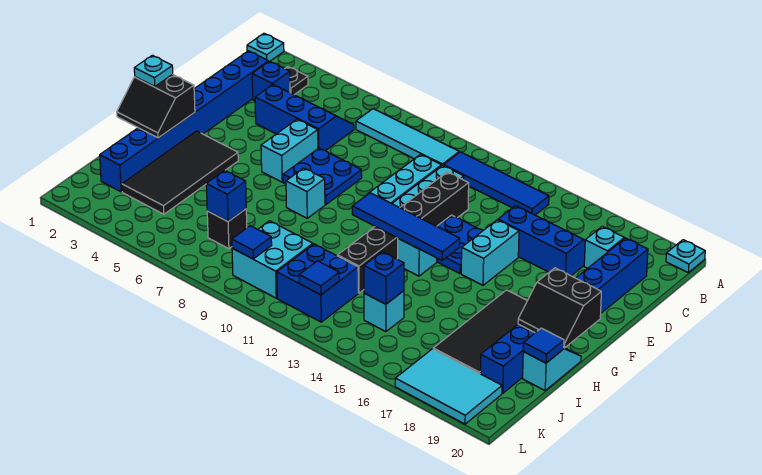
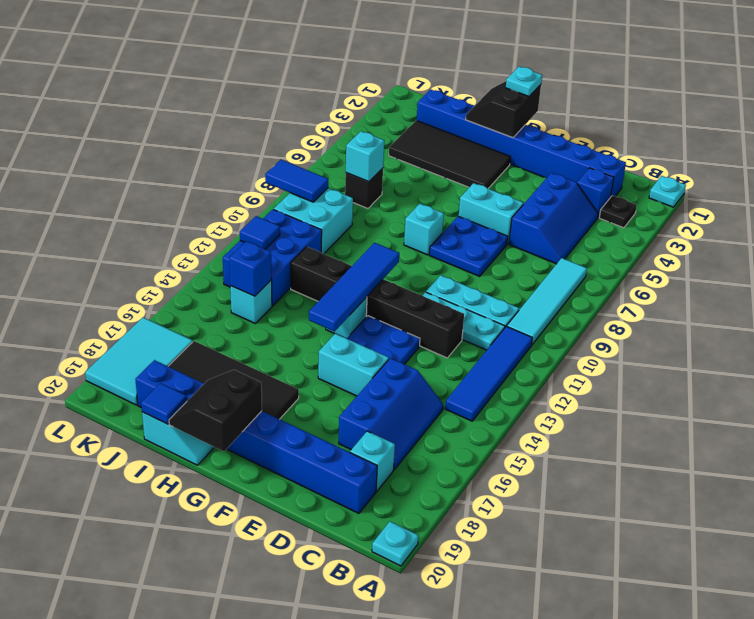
blue brick J7 level 2 -> cyan brick J7 level 2
blue brick J11:K12 level 1 -> blue brick J11:K13 level 1
blue tile K9 level 2 -> blue tile K9:L9 level 2

